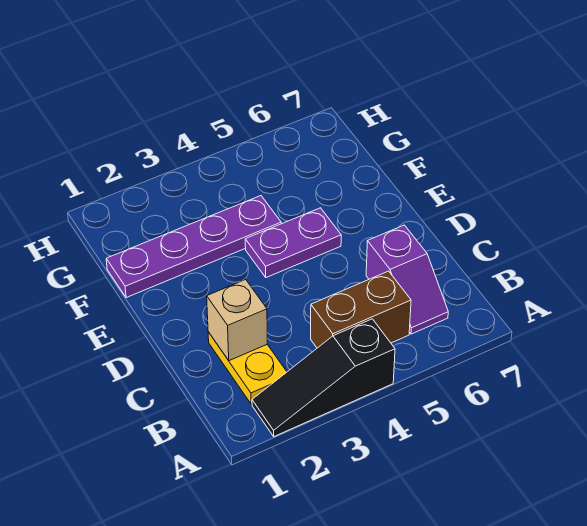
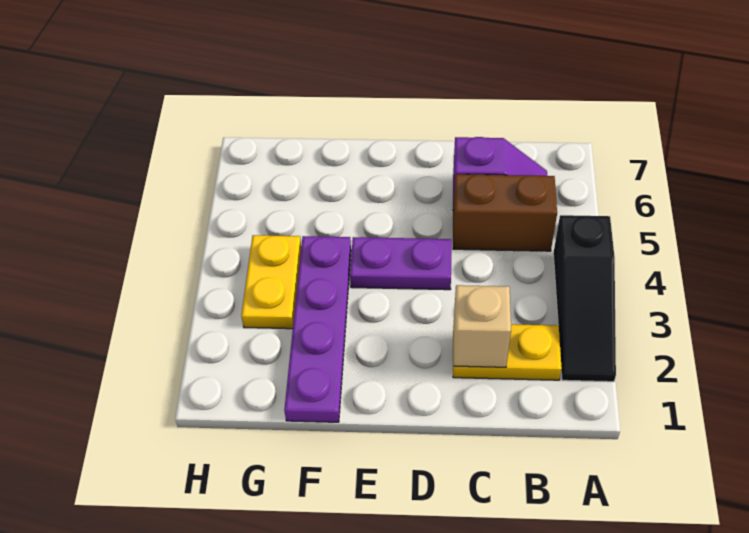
brown brick B4:B5 level 1 -> brown brick B5:C5 level 1
purple plate E4:E5 level 1 -> purple plate D4:E4 level 1
none -> yellow plate G3:G4 level 1

